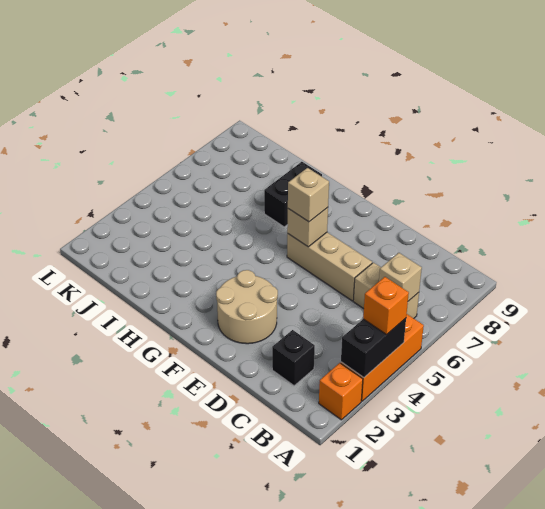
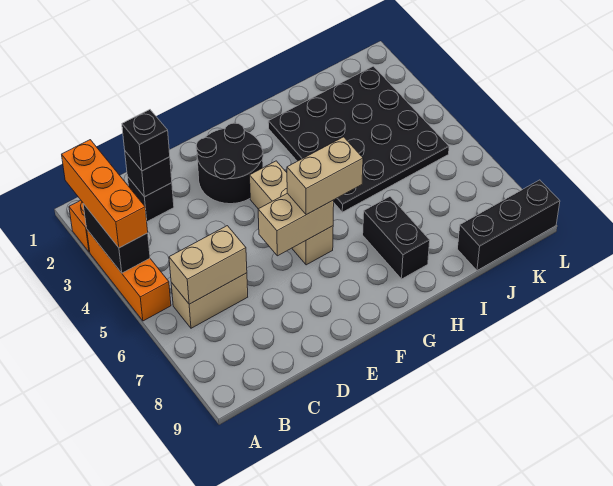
orange brick A4 level 3 -> orange brick A2:A4 level 3
tan brick B6 level 2 -> tan brick B6:C6 level 2
none -> black brick C2 level 2
none -> black brick C2 level 3
tan brick D6:F6 level 1 -> tan brick F4:F6 level 1
tan round brick E2:F3 level 1 -> black round brick E2:F3 level 1
tan brick F6 level 2 -> tan brick E6:F6 level 2
tan brick F6 level 3 -> tan brick F6:G6 level 3
none -> black plate H2:K5 level 1
none -> black brick J9:L9 level 1

